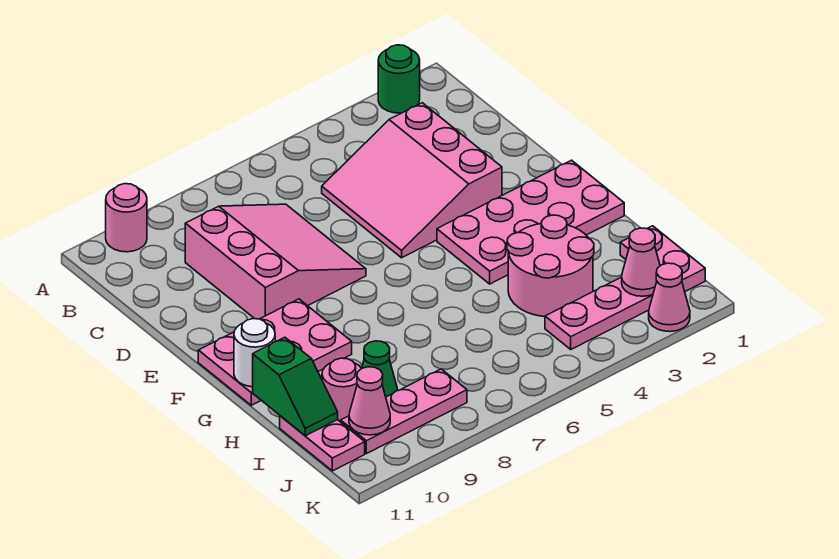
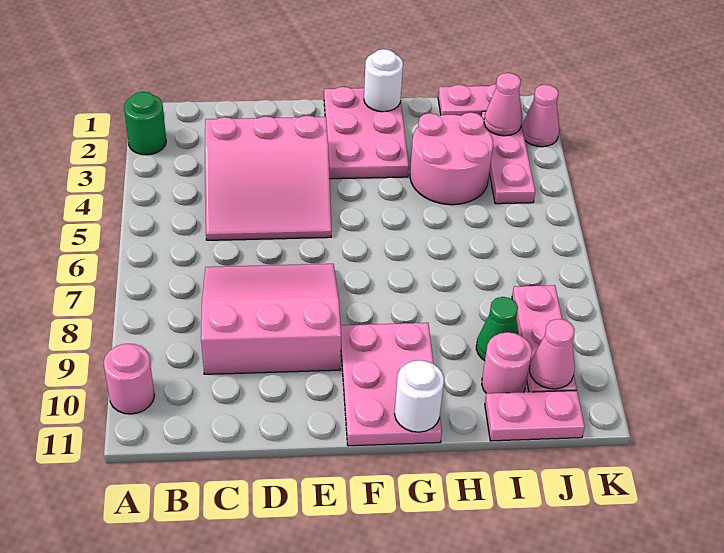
pink plate F1:G4 level 1 -> pink plate F1:G3 level 1
none -> white round brick G1 level 2
green slope H11:I11 level 2 top H -> none

